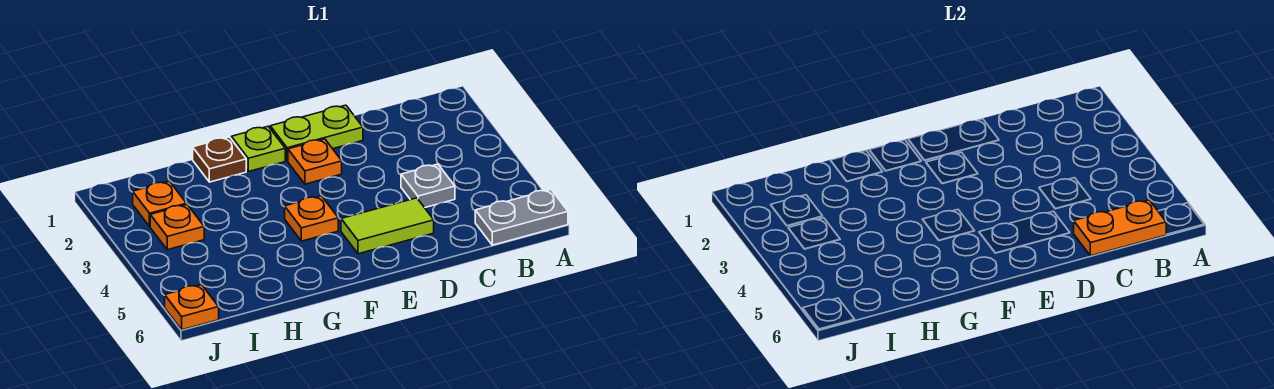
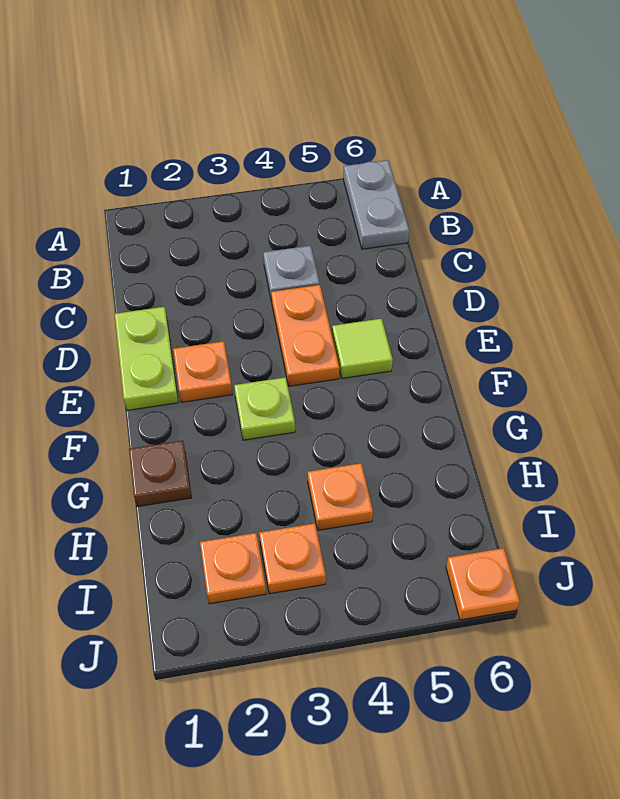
orange plate B6:C6 level 2 -> orange plate D4:E4 level 1
lime tile D5:E5 level 1 -> lime tile E5 level 1
lime plate F1 level 1 -> lime plate F3 level 1
orange plate F4 level 1 -> orange plate H4 level 1

